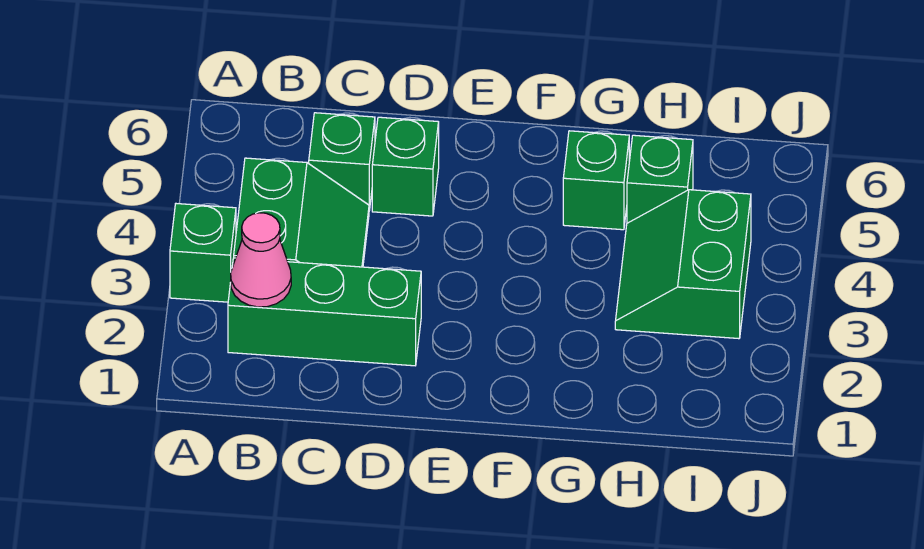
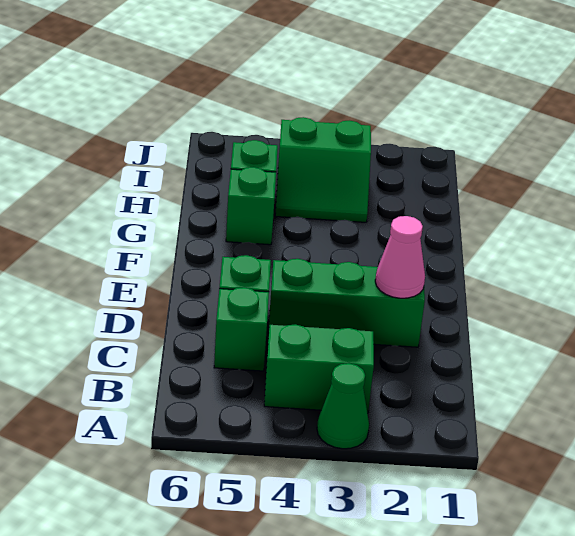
green brick A3 level 1 -> green cone A3 level 1
green brick B2:D2 level 1 -> green brick D2:D4 level 1
pink cone B2 level 2 -> pink cone D2 level 2

